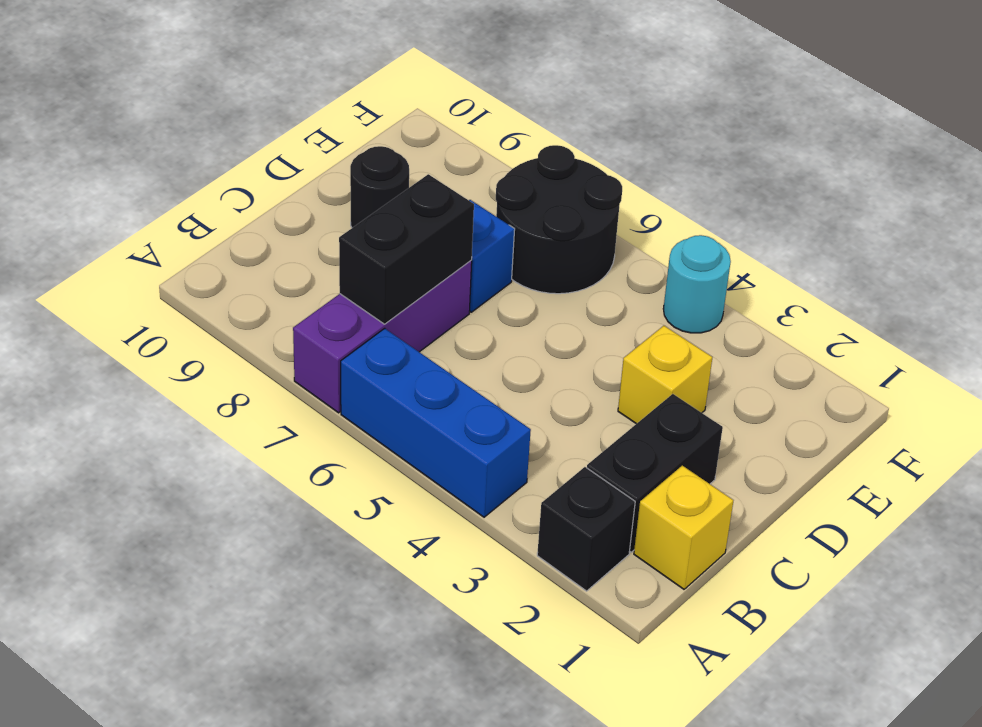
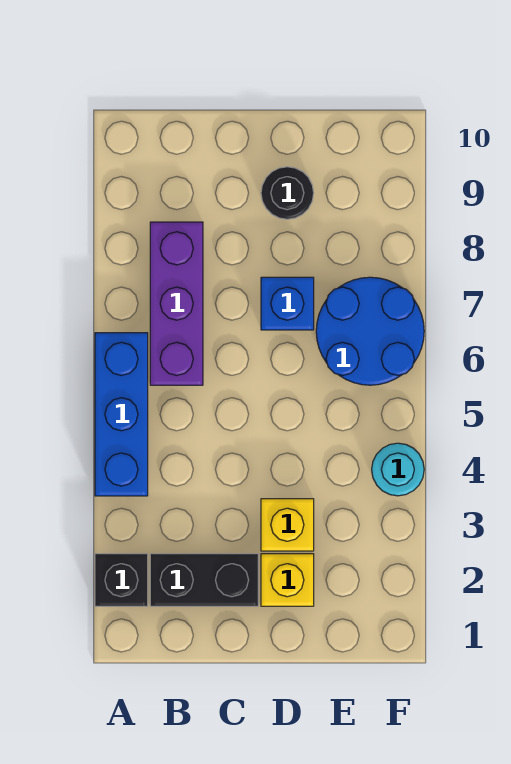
purple brick A7:C7 level 1 -> purple brick B6:B8 level 1
yellow brick B1 level 1 -> yellow brick D2 level 1
black brick B7:C7 level 2 -> none
black round brick E6:F7 level 1 -> blue round brick E6:F7 level 1

